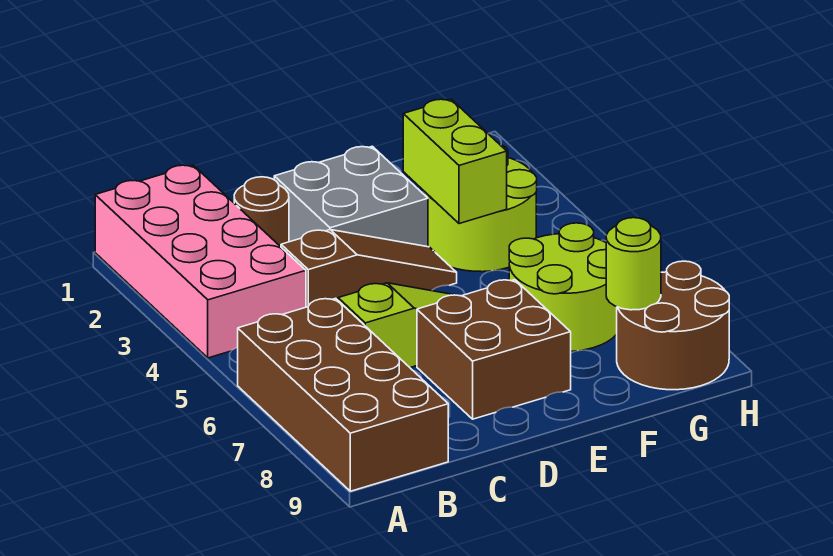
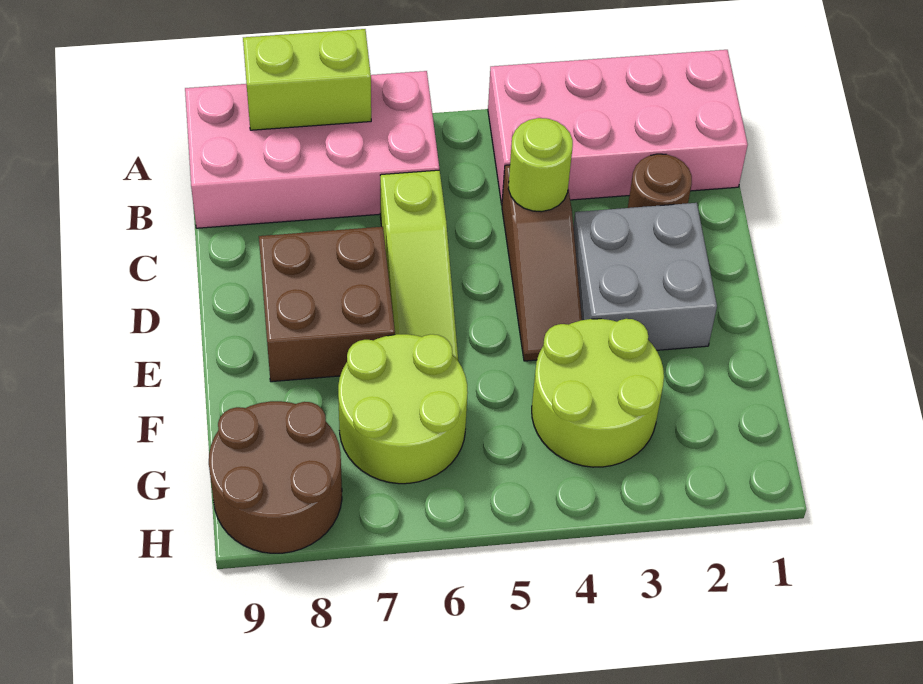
brown brick A6:B9 level 1 -> pink brick A6:B9 level 1
lime brick F3:F4 level 2 -> lime brick A7:A8 level 2
lime round brick G8 level 2 -> lime round brick C4 level 2

